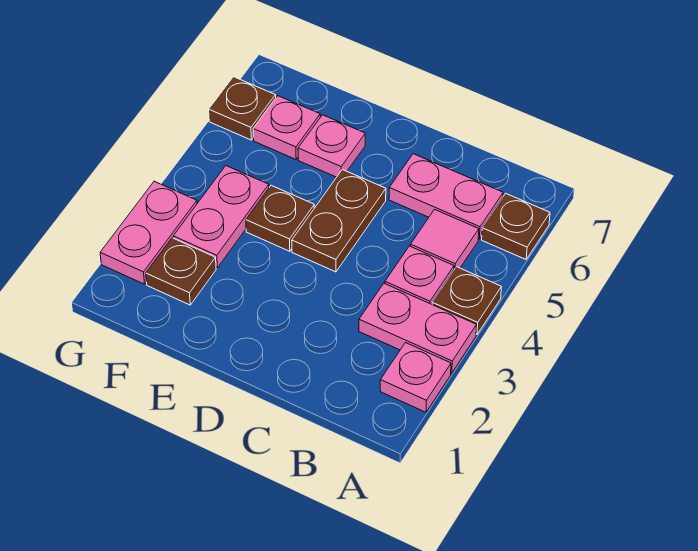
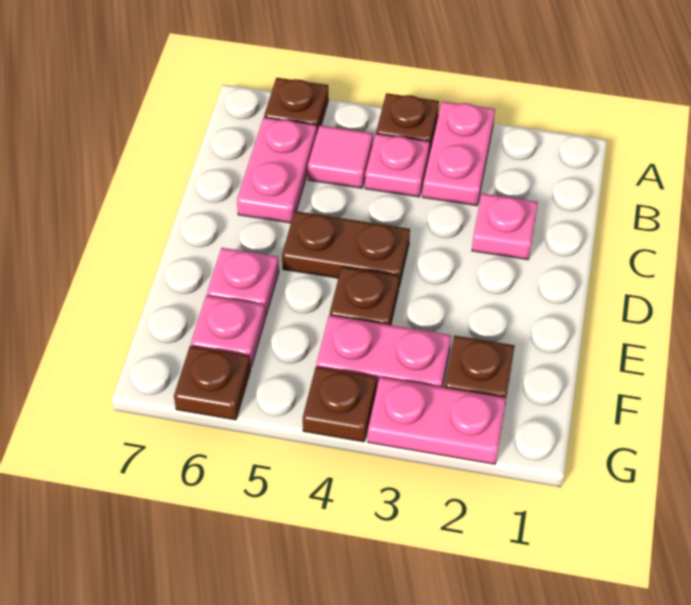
pink plate A2 level 1 -> pink plate C2 level 1
none -> brown plate G4 level 1

